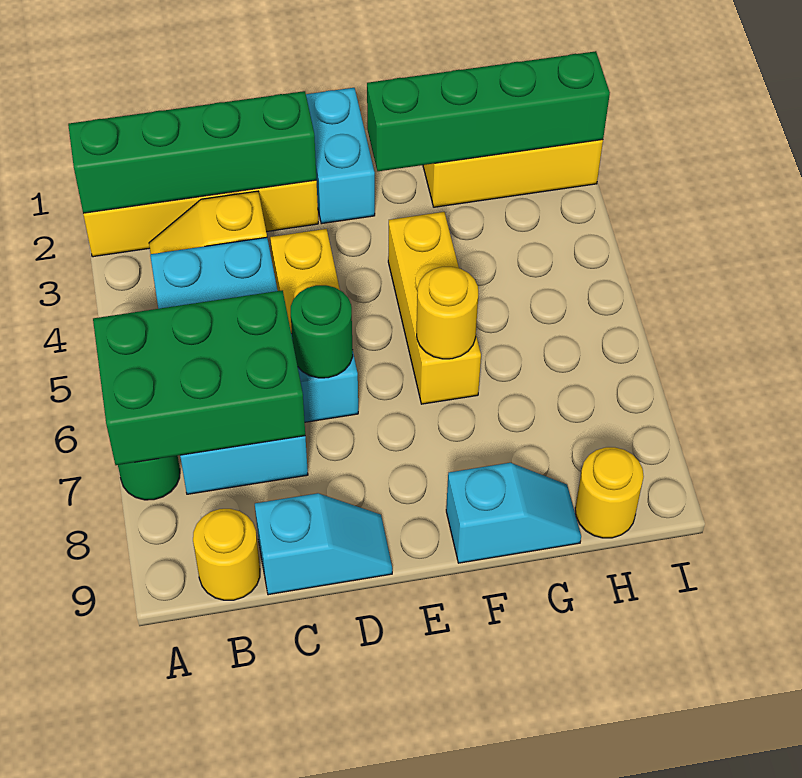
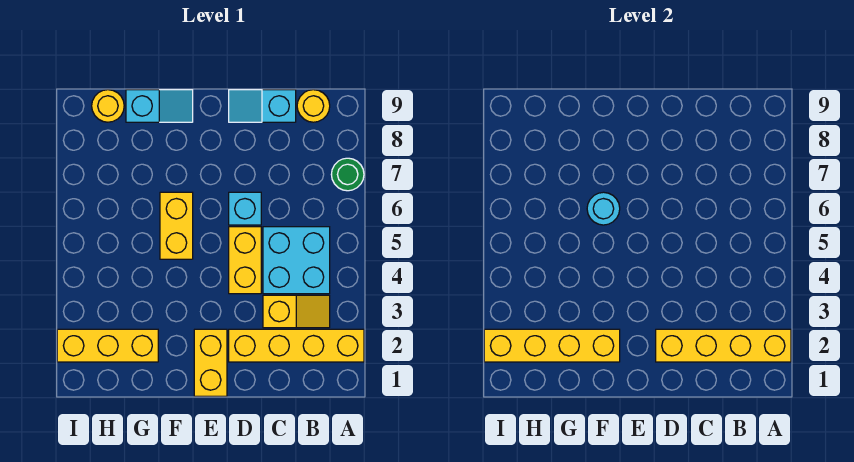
green brick A2:D2 level 2 -> yellow brick A2:D2 level 2
green brick A6:C7 level 2 -> none
cyan brick B4:C7 level 1 -> cyan brick B4:C5 level 1
green round brick D6 level 2 -> none
cyan brick E1:E2 level 1 -> yellow brick E1:E2 level 1
green brick F2:I2 level 2 -> yellow brick F2:I2 level 2
yellow brick F4:F6 level 1 -> yellow brick F5:F6 level 1
yellow round brick F6 level 2 -> cyan round brick F6 level 2
cyan slope F9:G9 level 1 top F -> cyan slope F9:G9 level 1 top G

